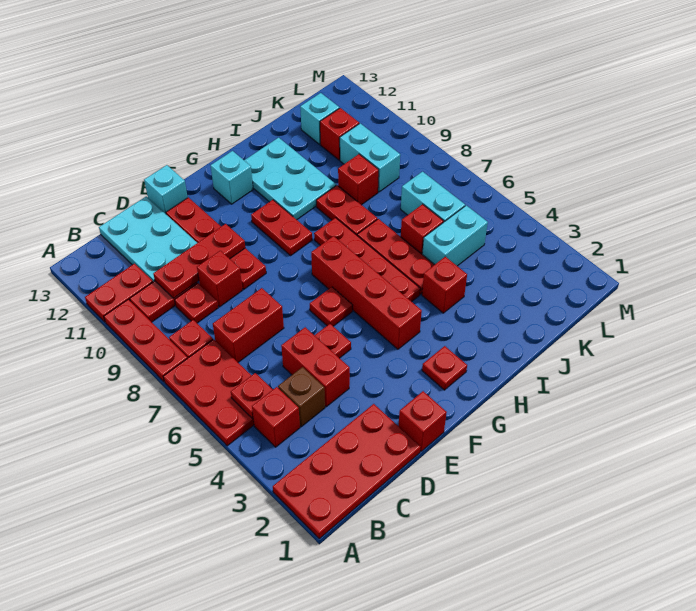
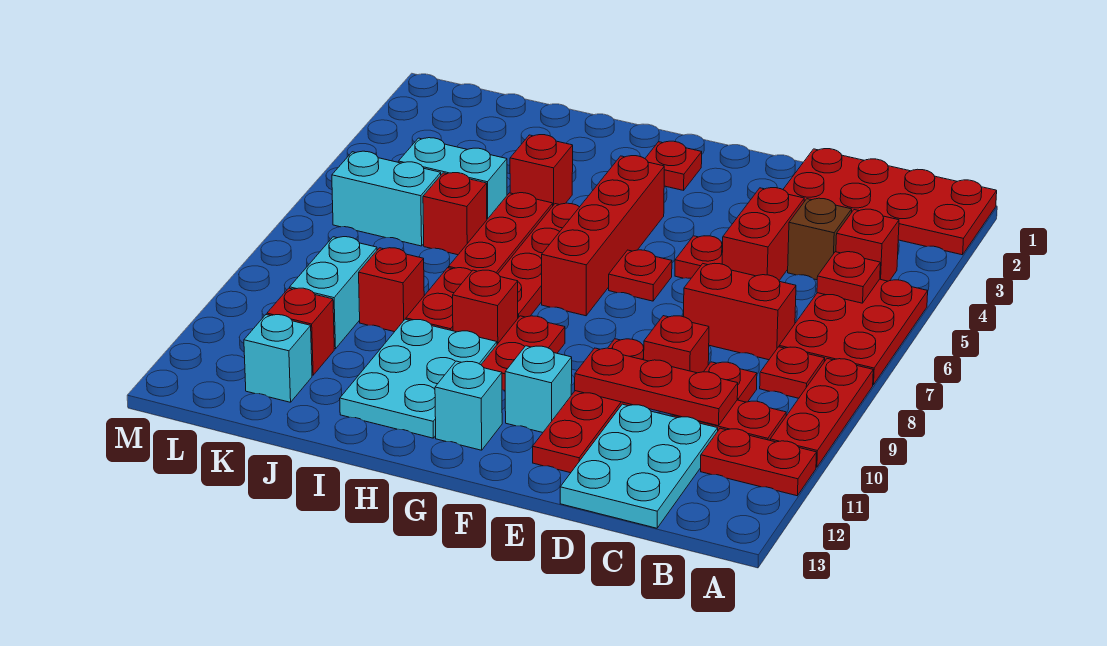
red brick E1 level 1 -> red brick H9 level 1
cyan brick E13 level 1 -> cyan brick F11 level 1
cyan brick K6:K7 level 1 -> cyan brick K6:L6 level 1

